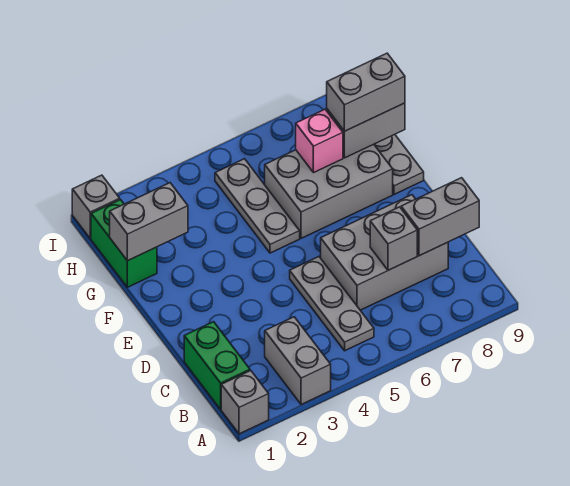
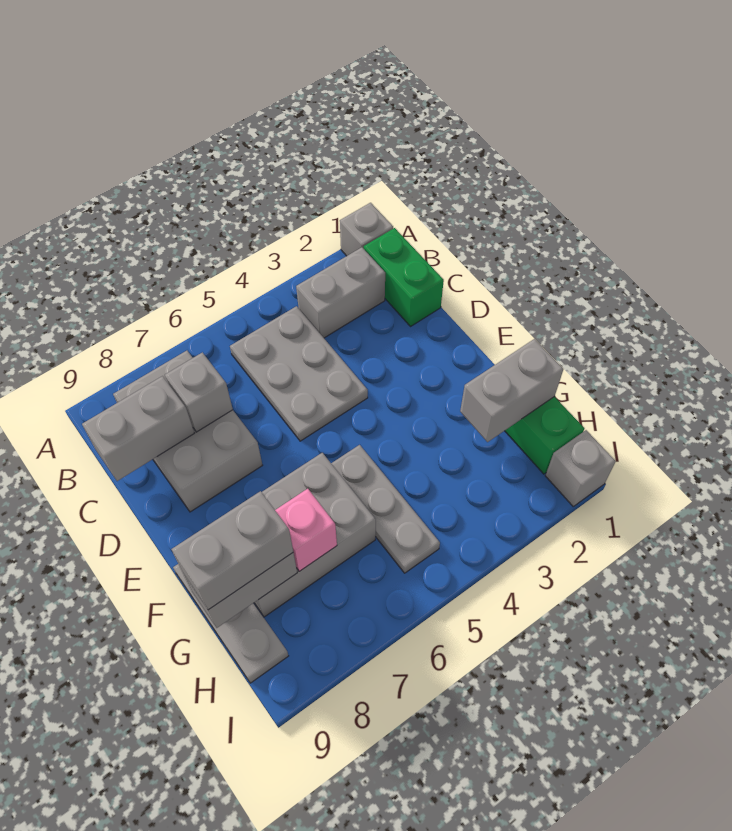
grey brick A3:B3 level 1 -> grey brick B2:B3 level 1
grey plate B5:D5 level 1 -> grey plate B4:D5 level 1
grey brick C6:D8 level 1 -> grey brick B7:D8 level 1

